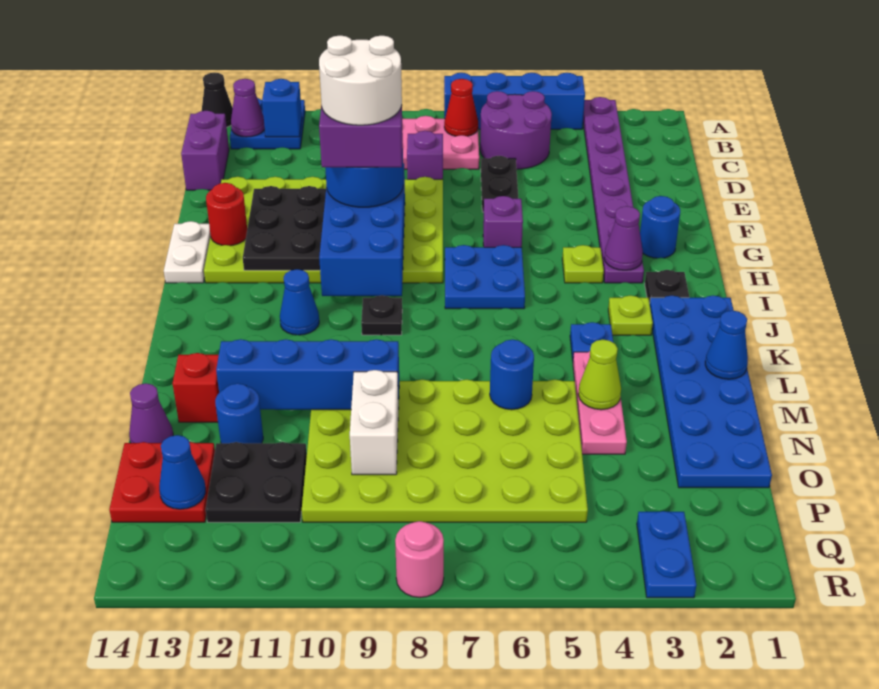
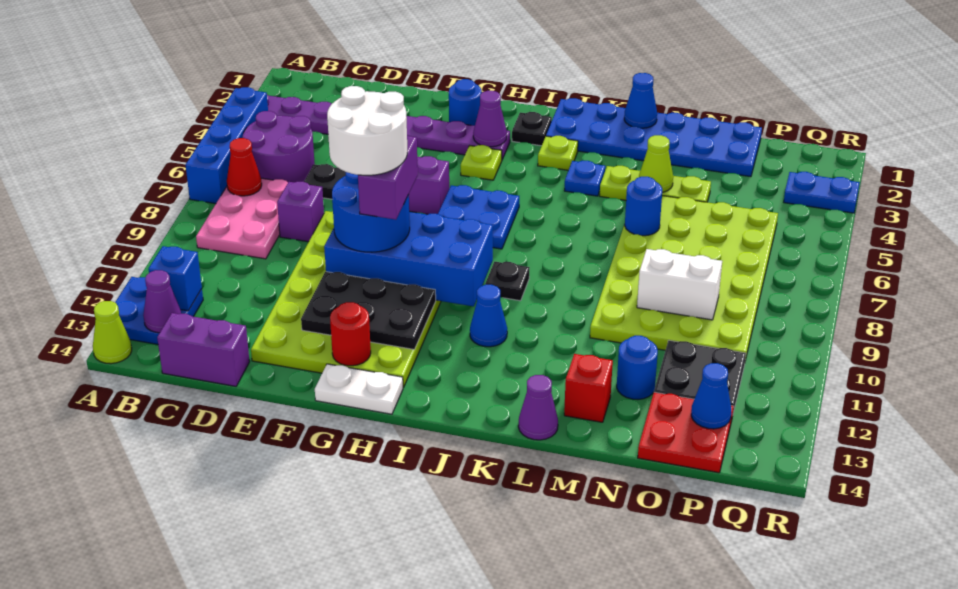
black cone A14 level 1 -> lime cone A14 level 1
pink plate L4:N4 level 1 -> lime plate L4:N4 level 1
blue brick M9:M12 level 2 -> none
purple cone N14 level 1 -> purple cone L14 level 1
pink round brick R8 level 1 -> none

